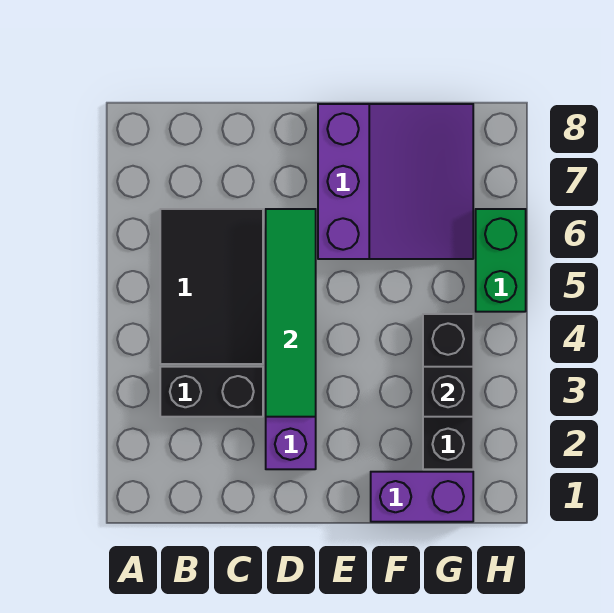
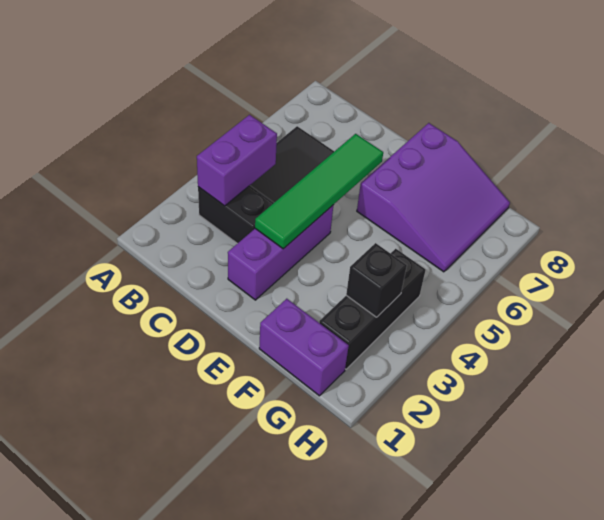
none -> purple brick B3:B4 level 2
green brick H5:H6 level 1 -> none

